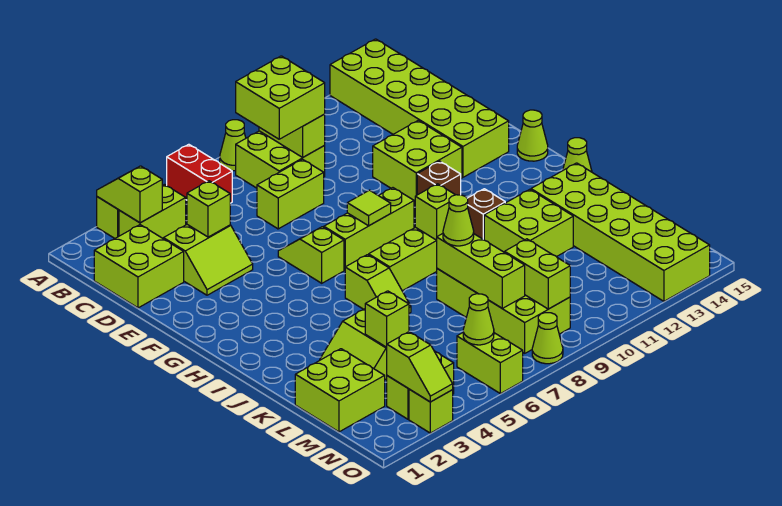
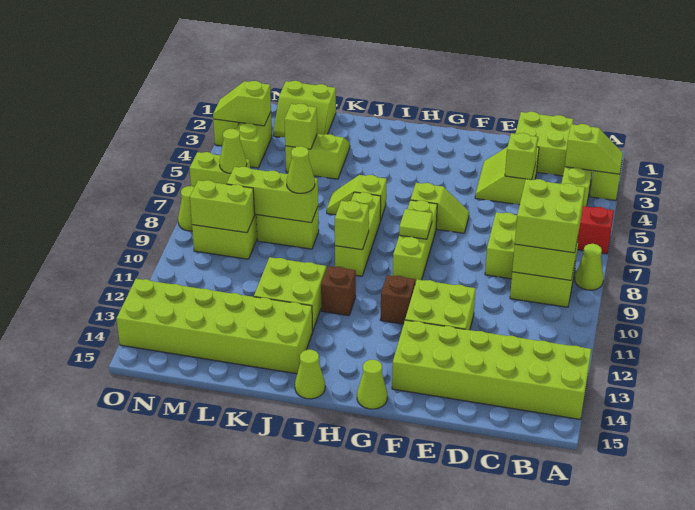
lime brick L1:M2 level 1 -> lime slope L1:M2 level 1 top 1

